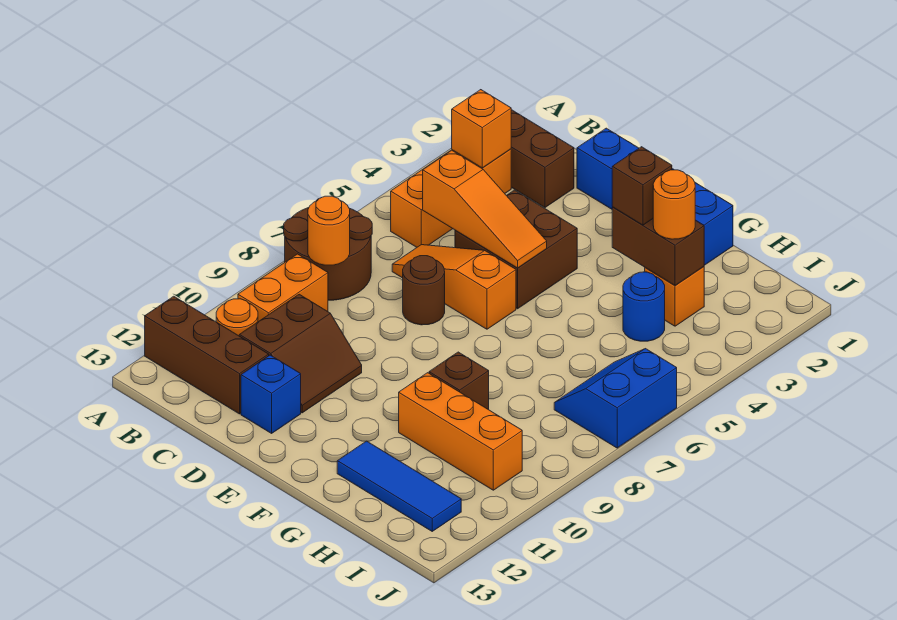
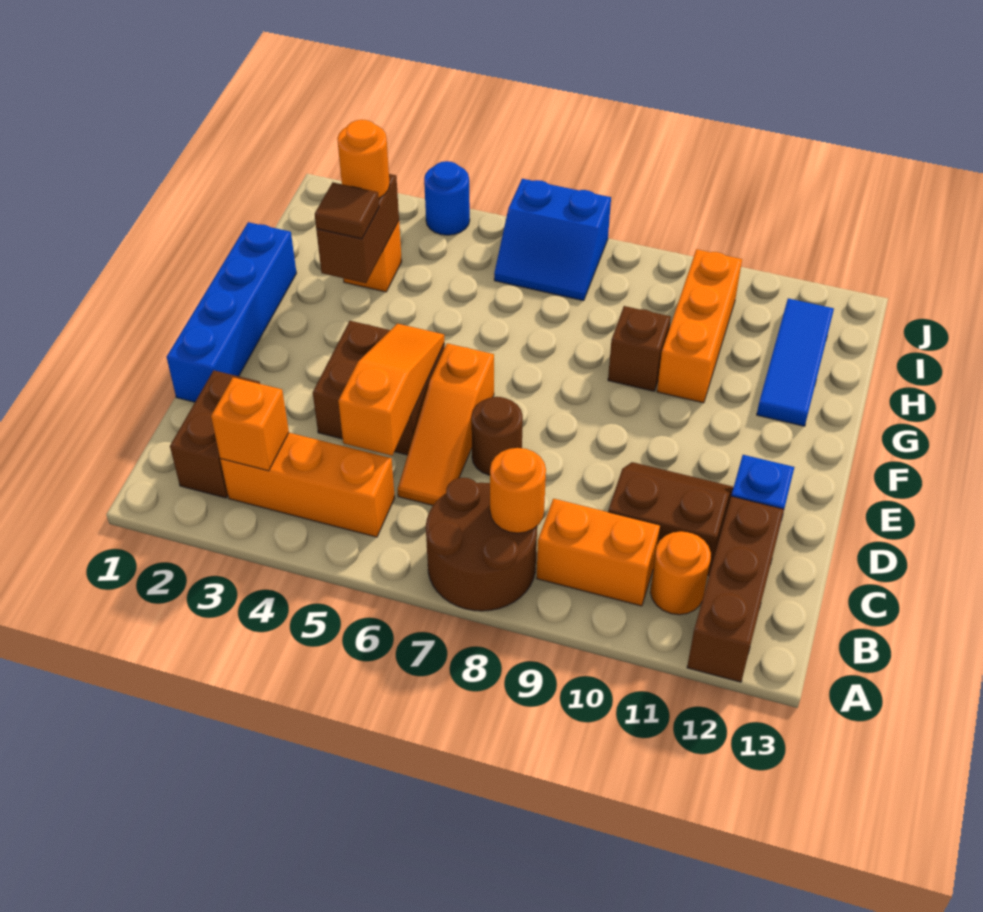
brown brick G3 level 3 -> brown tile G3 level 3
blue round brick H4 level 1 -> blue round brick J4 level 1

